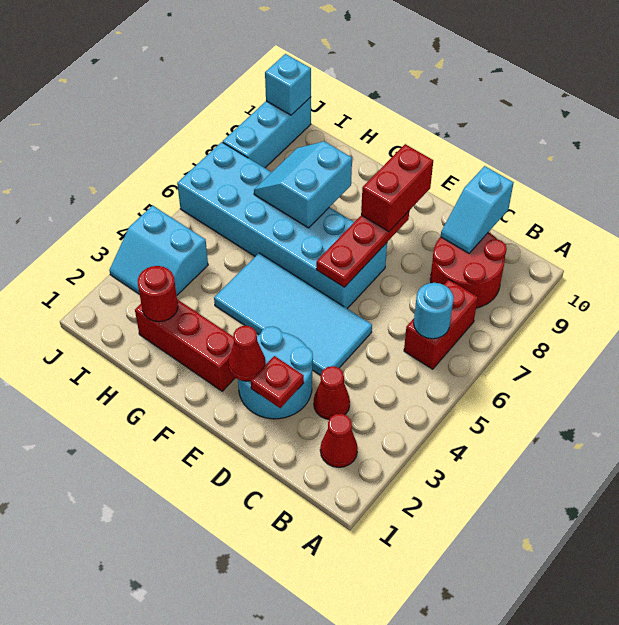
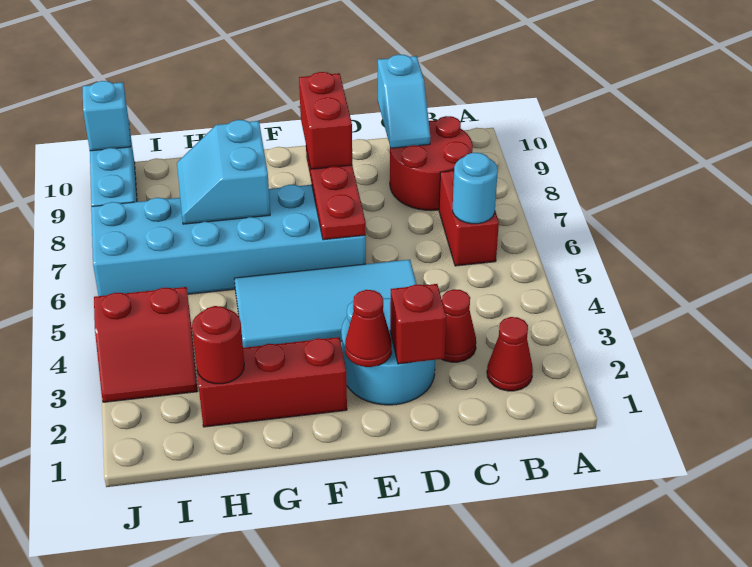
red plate D2 level 2 -> red brick D2 level 2
cyan slope I3:J4 level 1 top 4 -> red slope I3:J4 level 1 top 4

